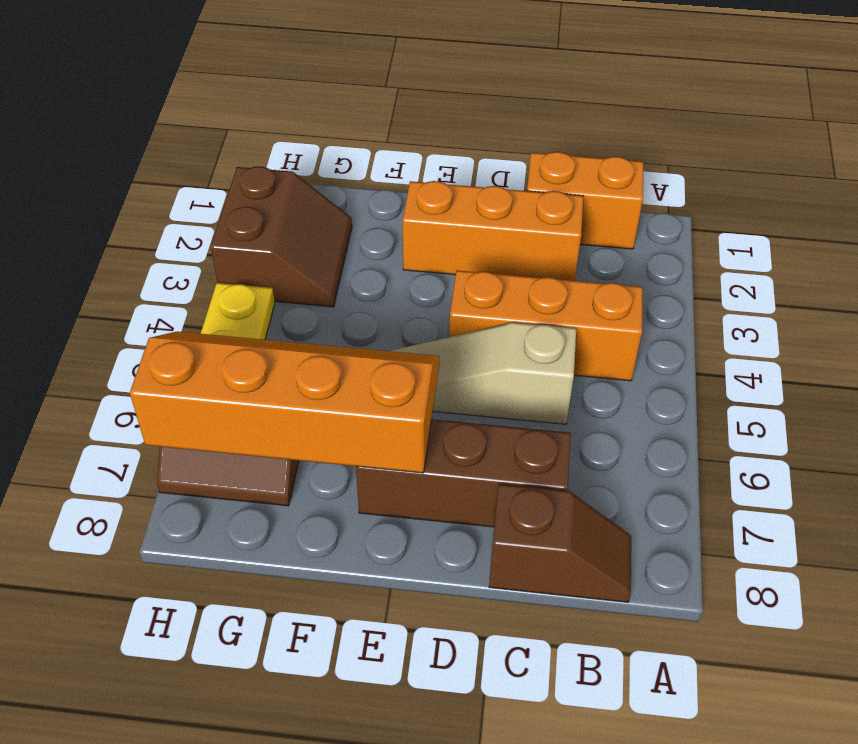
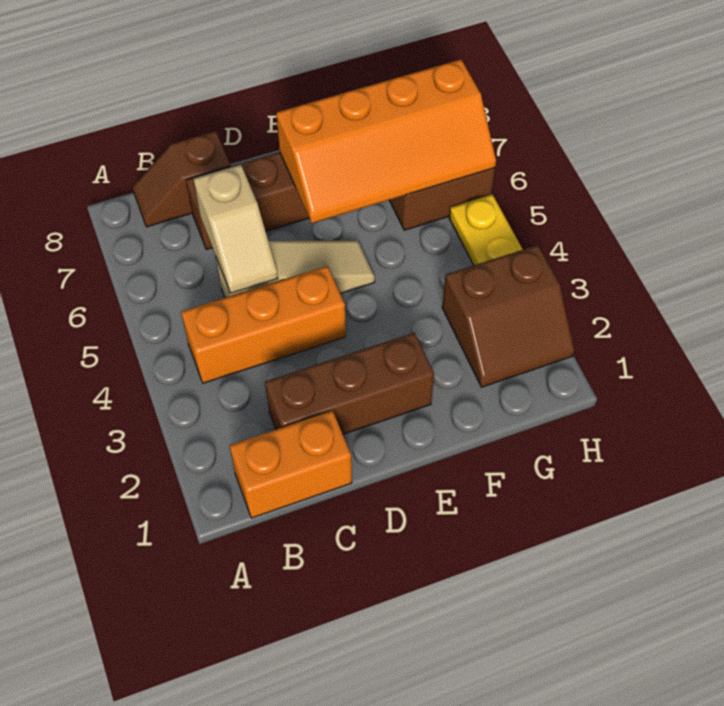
orange brick C2:E2 level 1 -> brown brick C2:E2 level 1
none -> tan slope C5:C6 level 2 top 6
brown slope G2:H3 level 1 top H -> brown slope G2:H3 level 1 top 3

